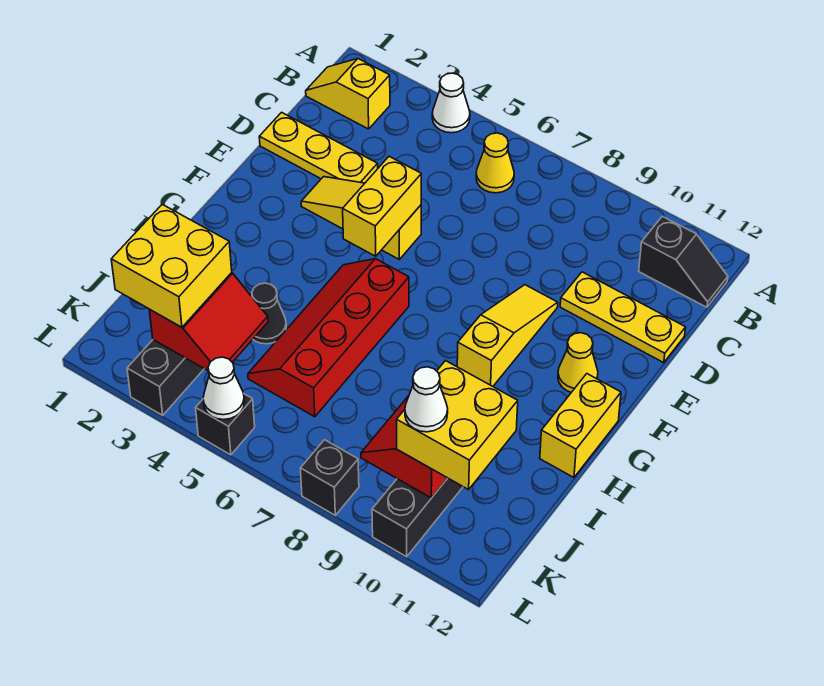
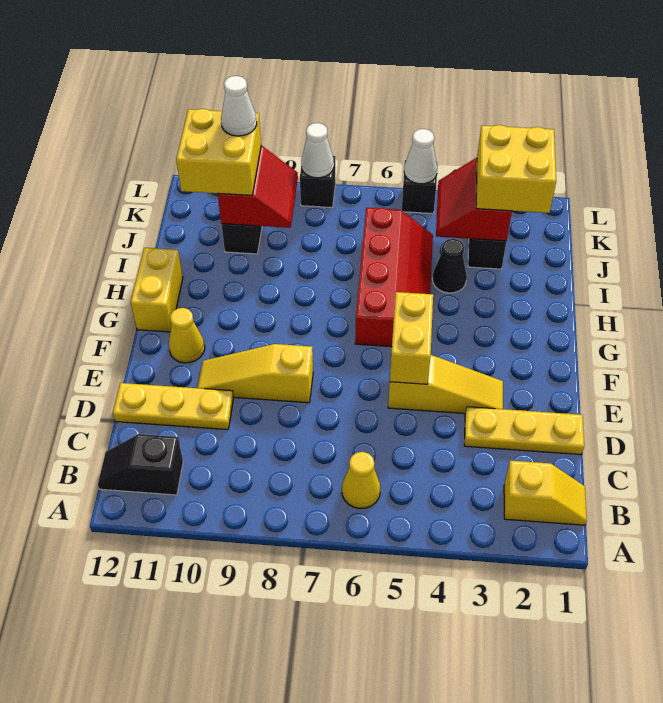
white cone A4 level 1 -> white cone L8 level 2
yellow slope E9:G9 level 1 top G -> yellow slope E8:E10 level 1 top 8

